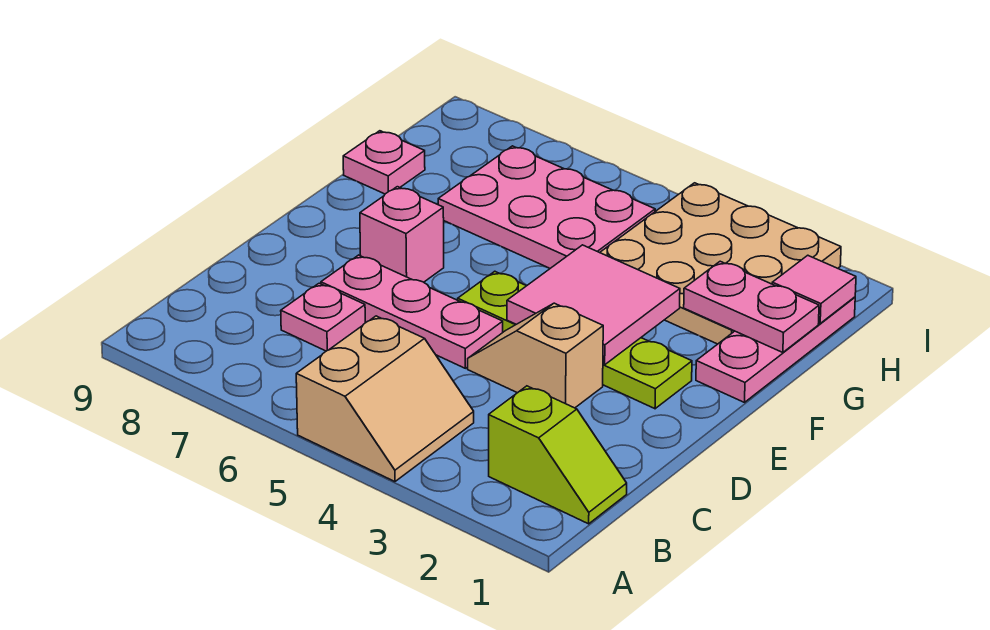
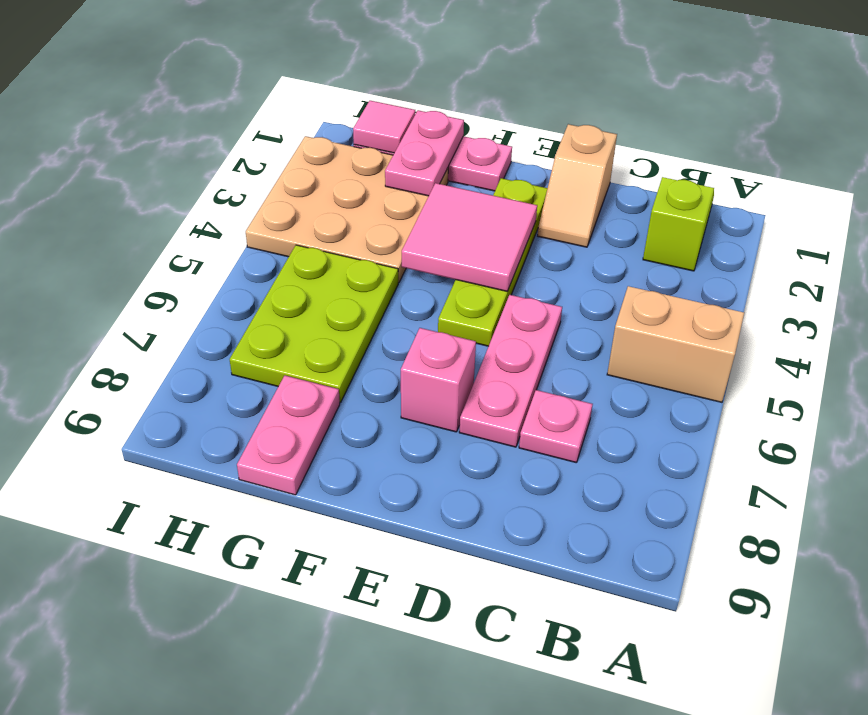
tan slope D3:D4 level 1 top 3 -> tan slope D1:D2 level 1 top 1
pink plate G5:H7 level 1 -> lime plate G5:H7 level 1
pink plate G9 level 1 -> pink plate G8:G9 level 1

